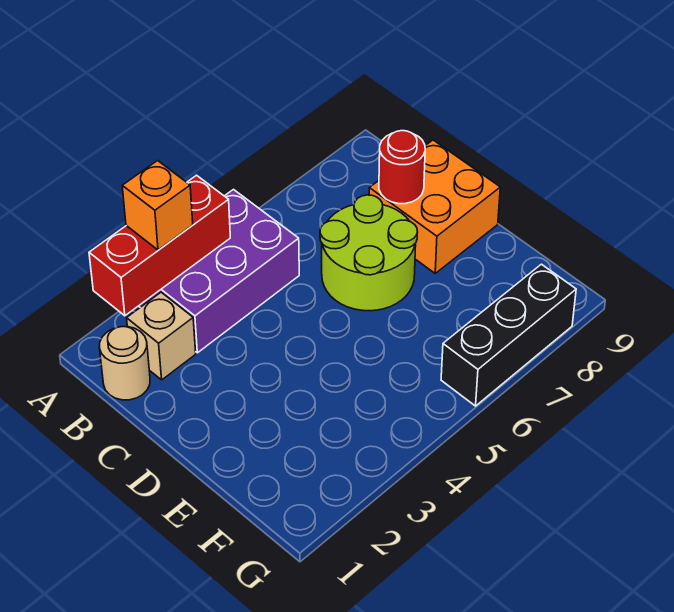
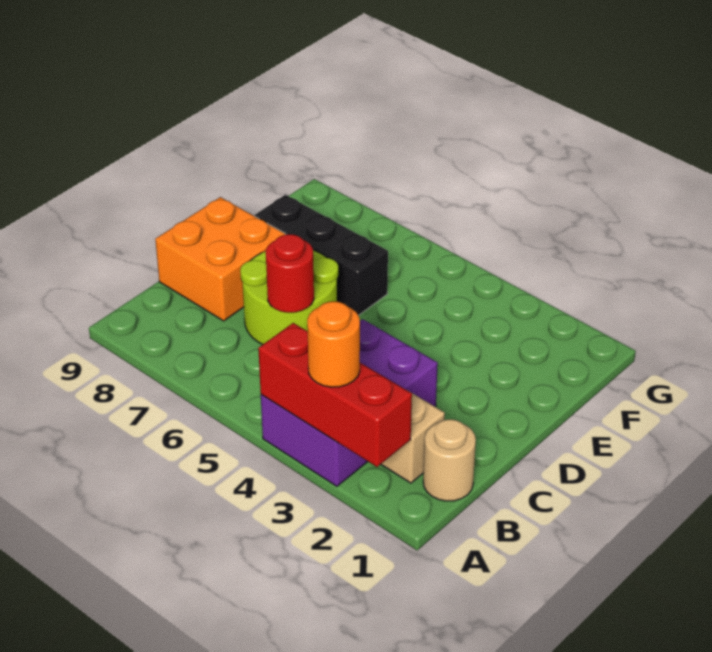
purple brick A3:B5 level 1 -> purple brick A3:C4 level 1
orange brick A3 level 3 -> orange round brick A3 level 3
red round brick C8 level 2 -> red round brick C6 level 2
black brick G6:G8 level 1 -> black brick E6:E8 level 1

